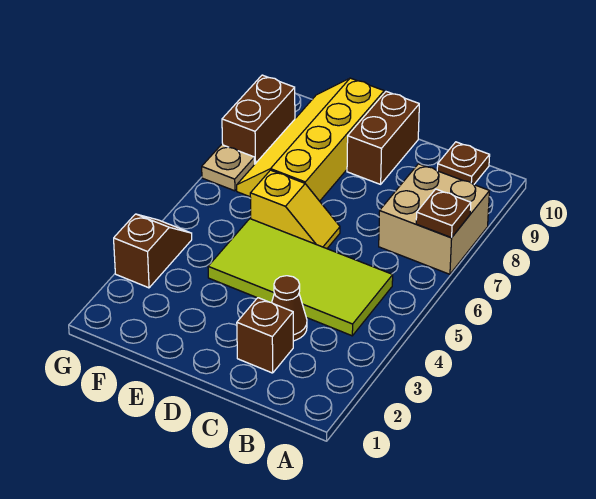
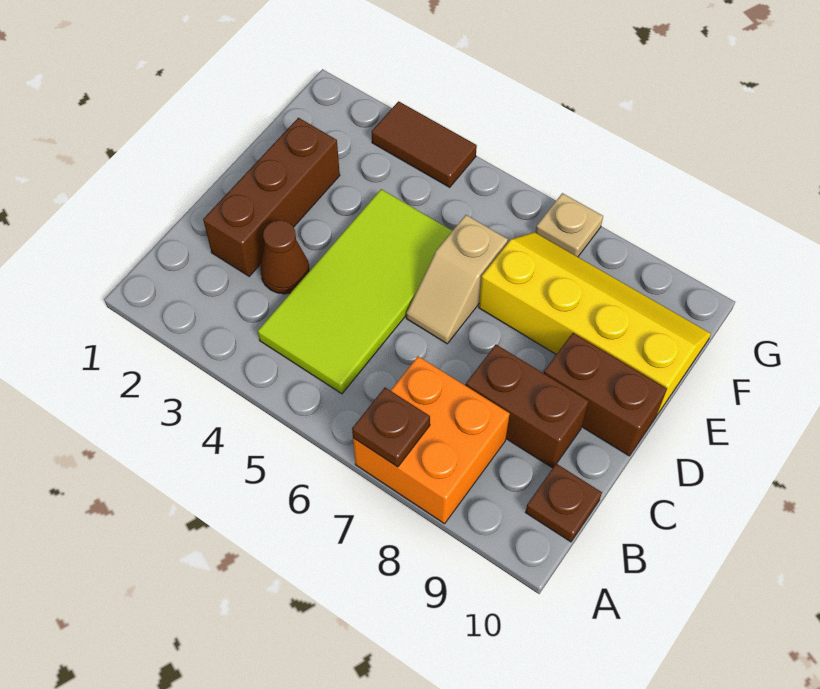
tan brick A7:B8 level 1 -> orange brick A7:B8 level 1
brown brick C2 level 1 -> brown brick C2:E2 level 1
yellow slope D6:E6 level 1 top E -> tan slope D6:E6 level 1 top E
brown slope G3:G4 level 1 top 3 -> brown tile G3:G4 level 1
brown brick G8:G9 level 1 -> brown brick C8:C9 level 1

